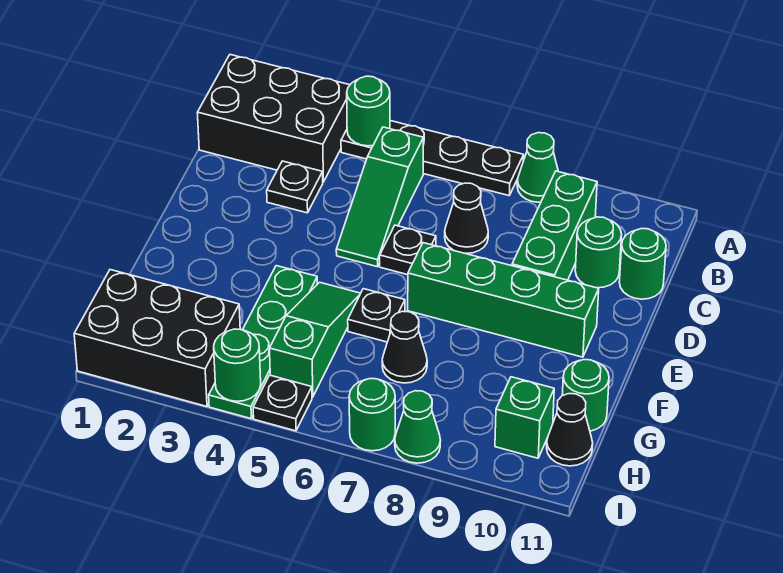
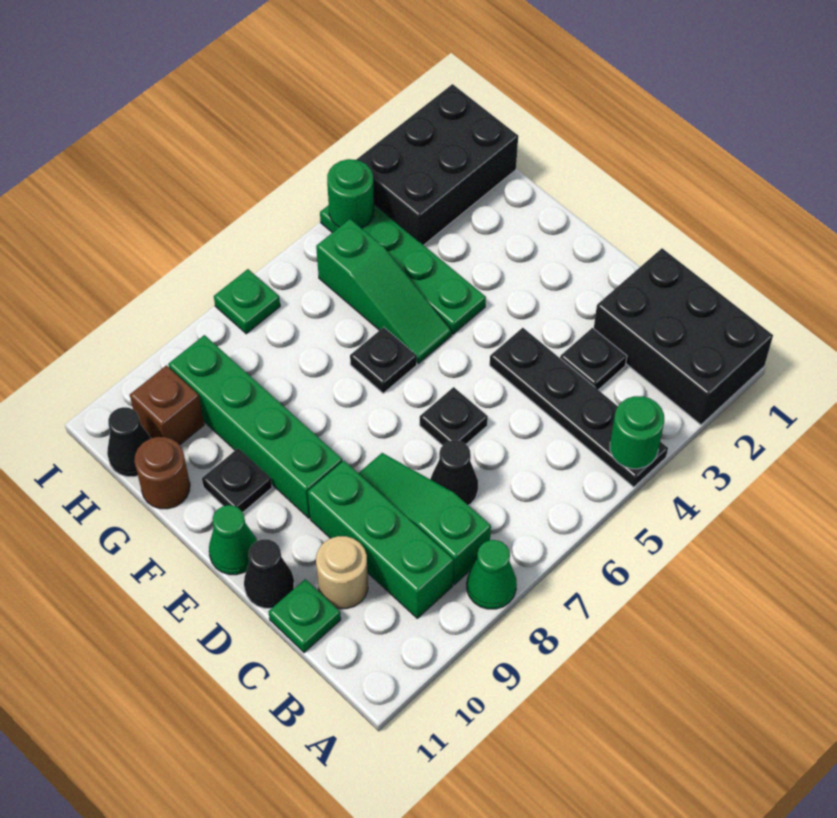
black brick A1:B3 level 1 -> black brick A1:C2 level 1
black plate A4:A7 level 1 -> black plate A4:D4 level 1
green slope B5:D5 level 1 top B -> green slope B8:D8 level 1 top B
green round brick C10 level 1 -> tan round brick C10 level 1
green round brick C11 level 1 -> green plate C11 level 1
green brick E7:E10 level 1 -> green brick E9:H9 level 1
black cone G7 level 1 -> black cone D11 level 1
green round brick G11 level 1 -> brown round brick G11 level 1
green brick H10 level 1 -> brown brick H10 level 1
black plate I5 level 1 -> black plate F10 level 1
green round brick I7 level 1 -> green plate I7 level 1
green cone I8 level 1 -> green cone E11 level 1

